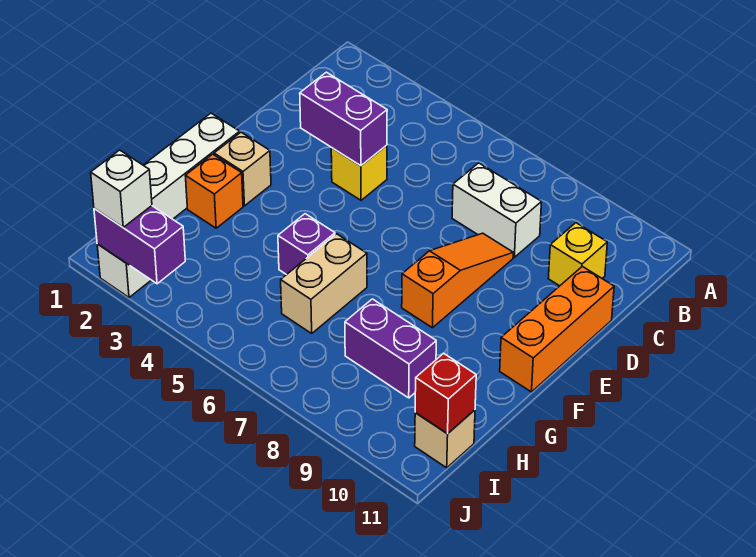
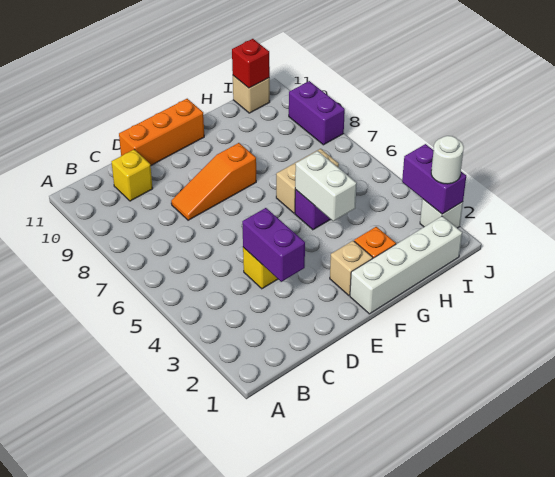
white brick C7:C8 level 1 -> white brick G4:G5 level 2
purple brick H8:H9 level 1 -> purple brick J8:J9 level 1
white brick J2 level 3 -> white round brick J2 level 3

